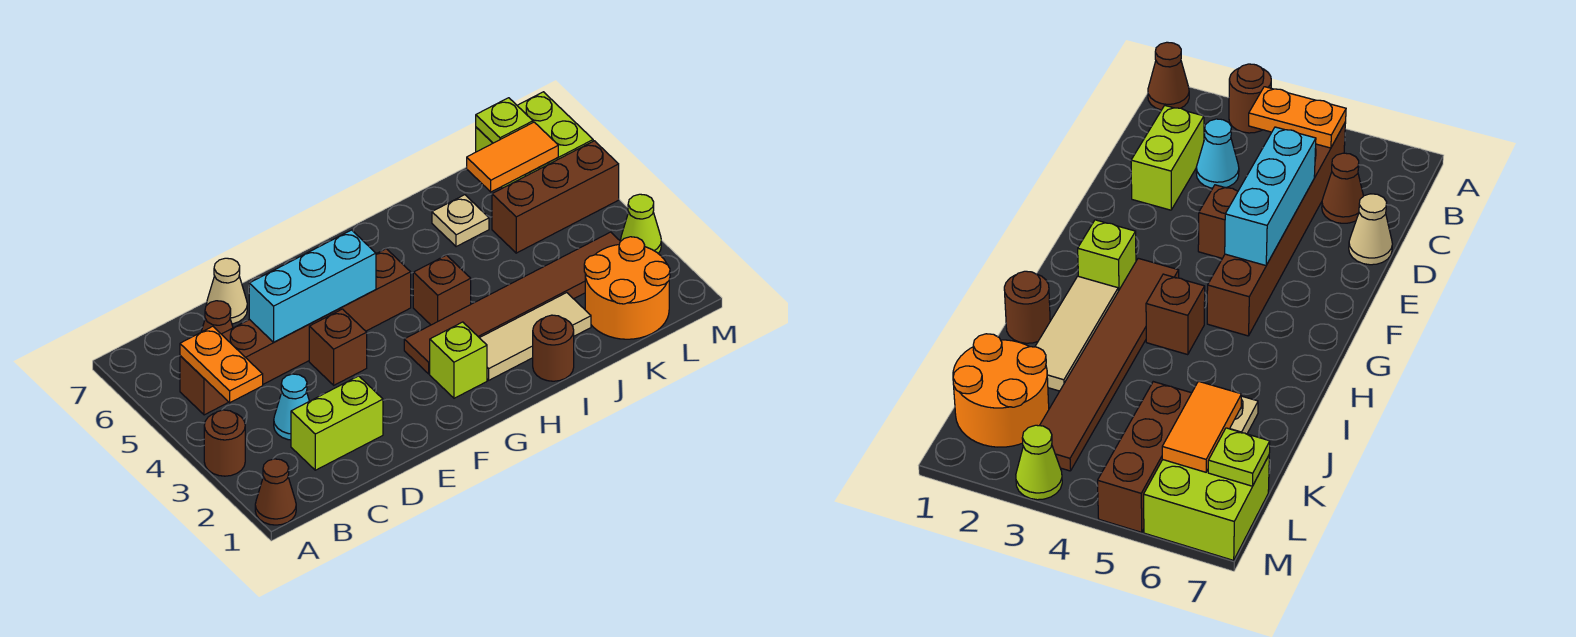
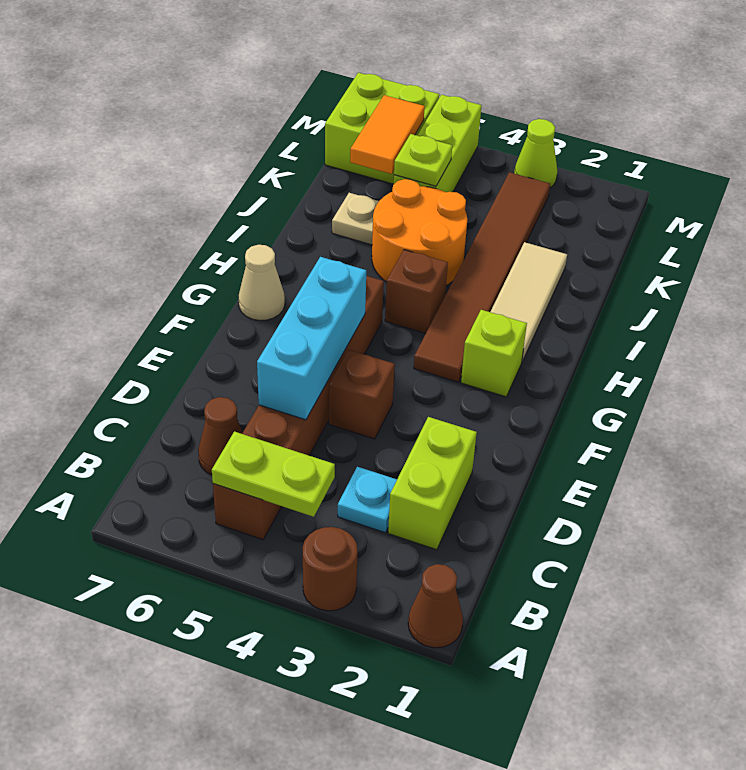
orange plate B4:B5 level 2 -> lime plate B4:B5 level 2
cyan cone C3 level 1 -> cyan plate C3 level 1
tan cone D7 level 1 -> tan cone G7 level 1
brown round brick I1 level 1 -> none
orange round brick K1:L2 level 1 -> orange round brick I4:J5 level 1
brown brick K5:M5 level 1 -> lime brick K5:M5 level 1
lime plate L7 level 2 -> lime plate K5 level 2

